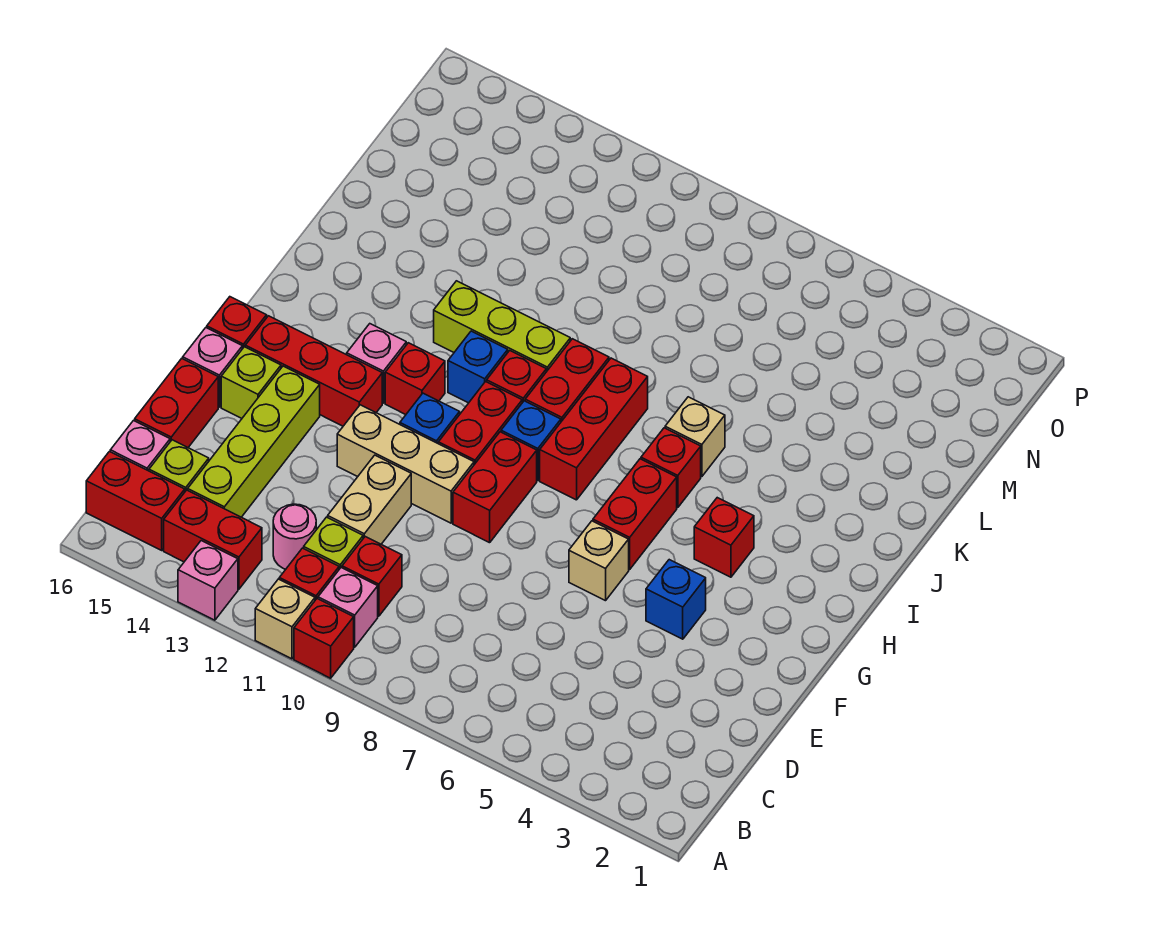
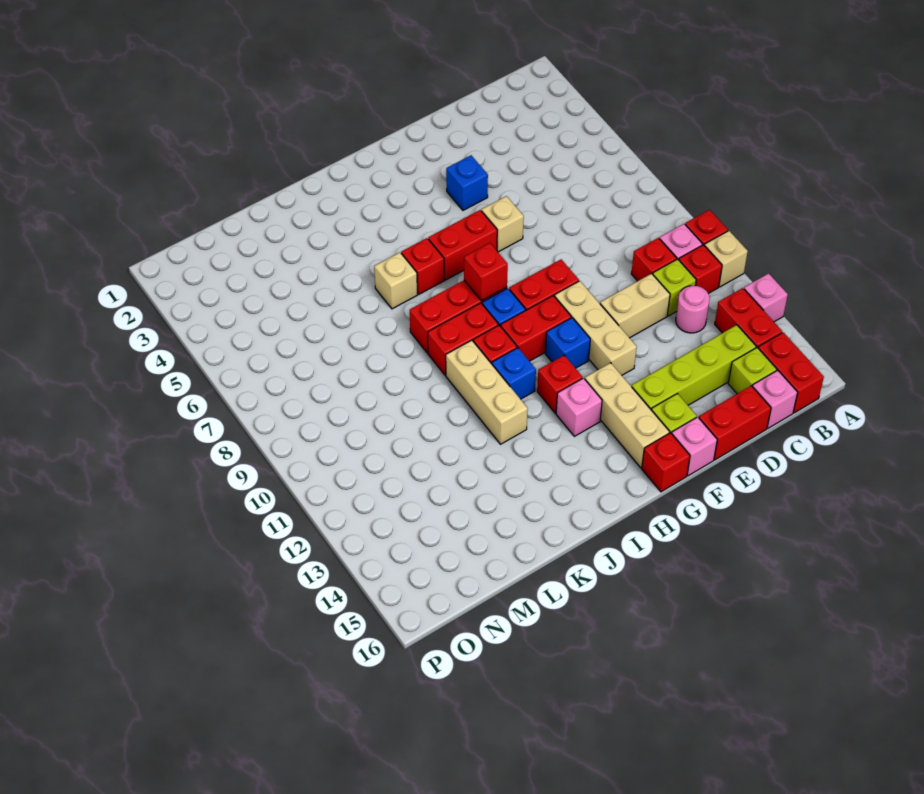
red brick G13:G15 level 1 -> tan brick G13:G15 level 1
red brick H4 level 1 -> red brick H8 level 2
lime brick J10:J12 level 1 -> tan brick J10:J12 level 1

